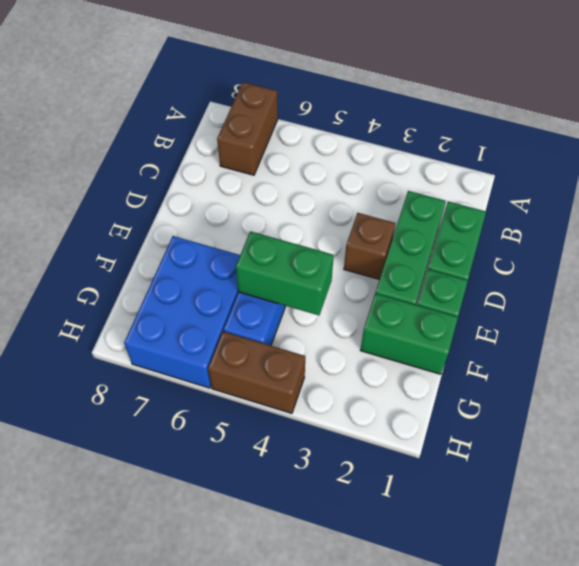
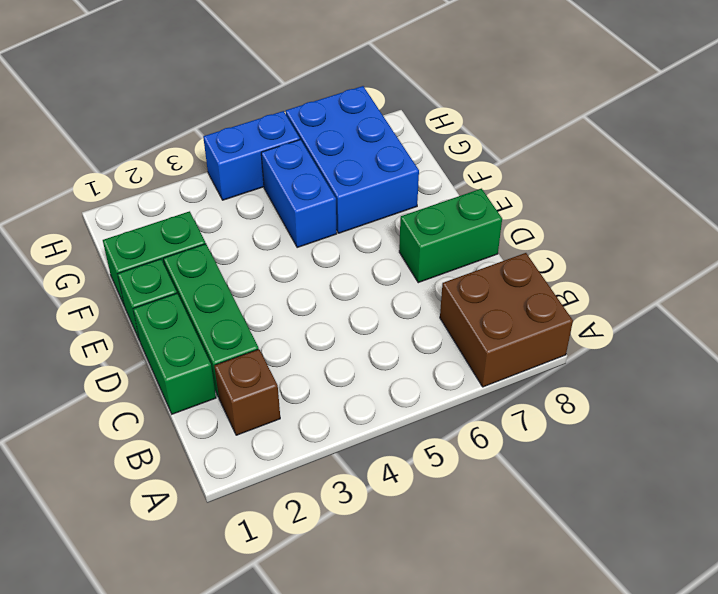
brown brick A7:B7 level 1 -> brown brick A7:B8 level 1
brown brick D3 level 1 -> brown brick B2 level 1
green brick F4:F5 level 2 -> green brick D7:D8 level 1
brown brick H4:H5 level 1 -> blue brick H4:H5 level 1

